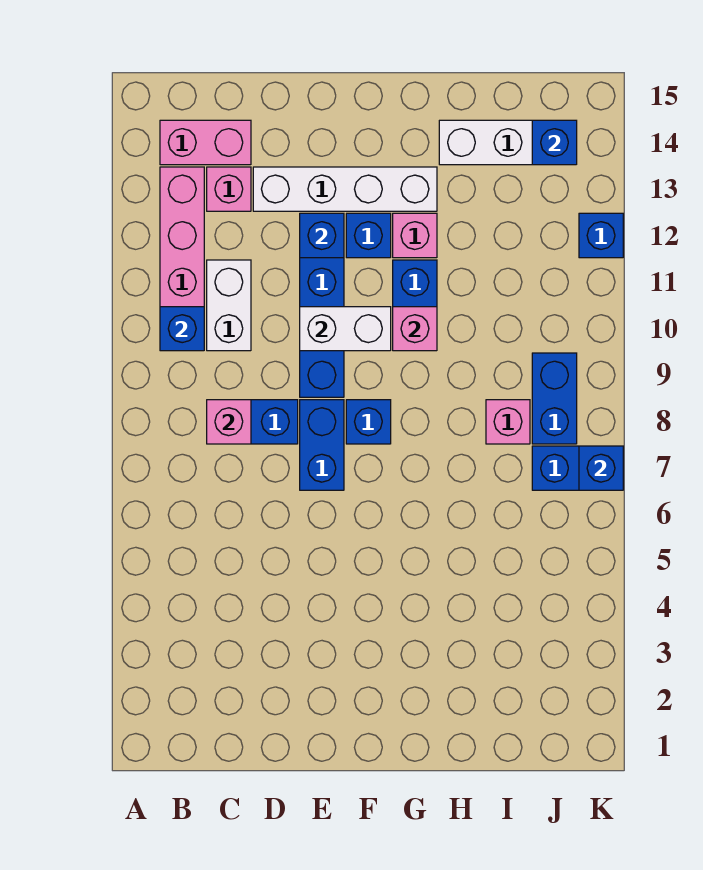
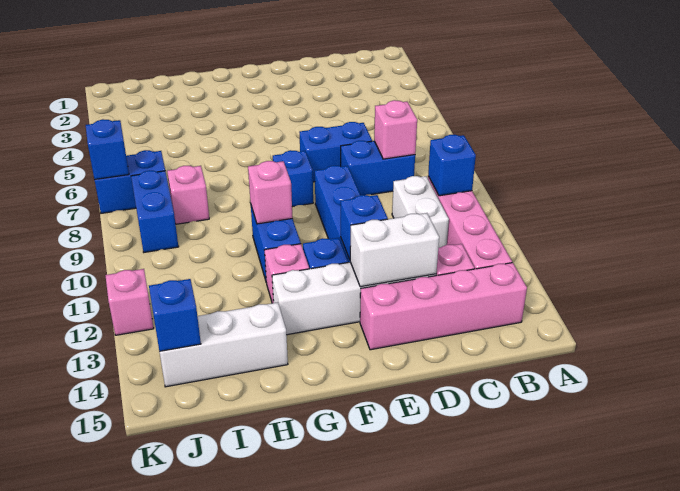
pink brick B14:C14 level 1 -> pink brick B14:E14 level 1
blue brick E7:E8 level 1 -> blue brick D7:E7 level 1
white brick E10:F10 level 2 -> white brick D13:E13 level 2
blue brick K12 level 1 -> pink brick K12 level 1

